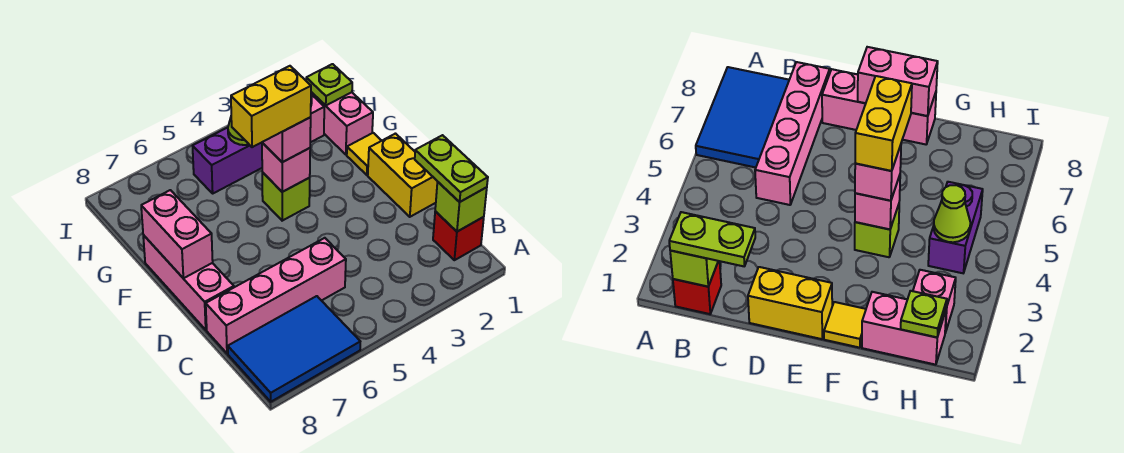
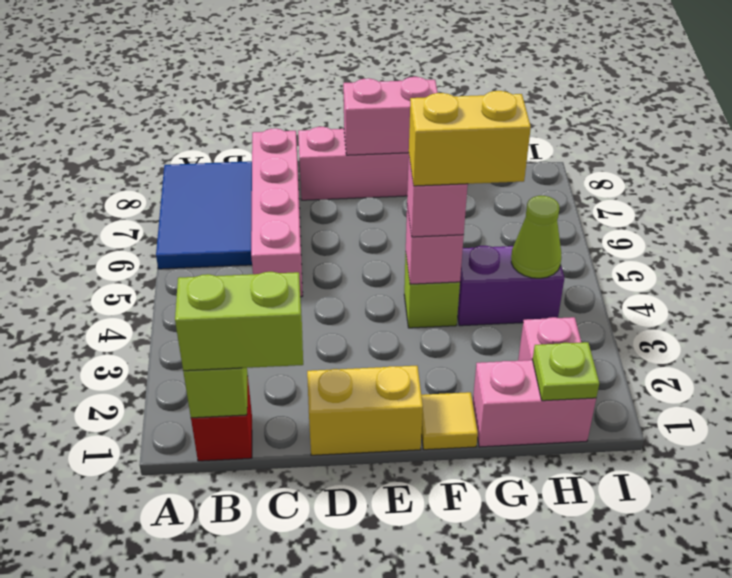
lime plate B1:C1 level 3 -> lime brick B1:C1 level 3
yellow brick F4:F5 level 4 -> yellow brick F4:G4 level 4
purple brick H4:H5 level 1 -> purple brick G4:H4 level 1

